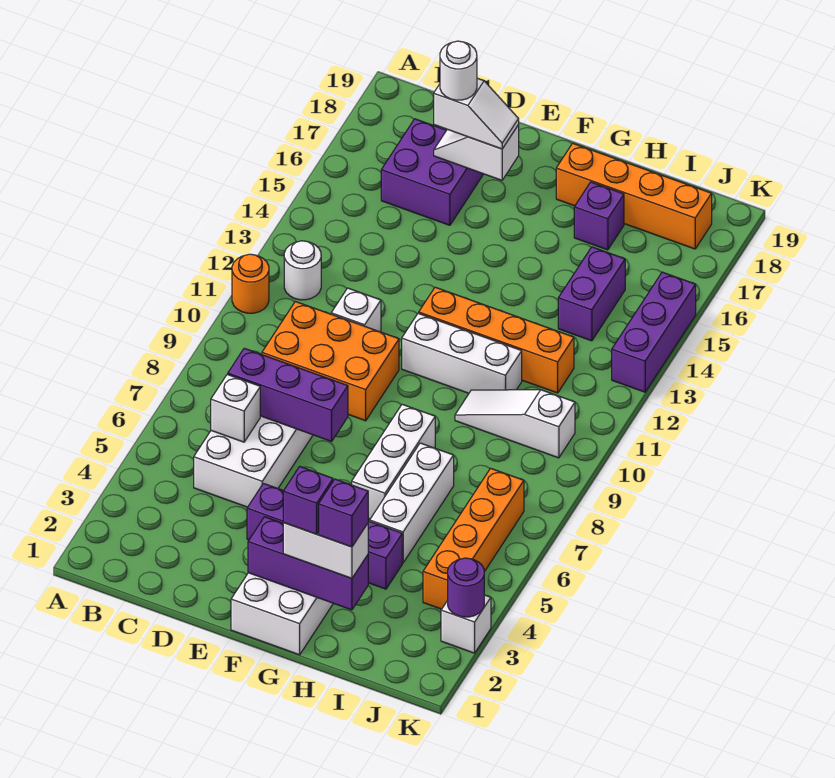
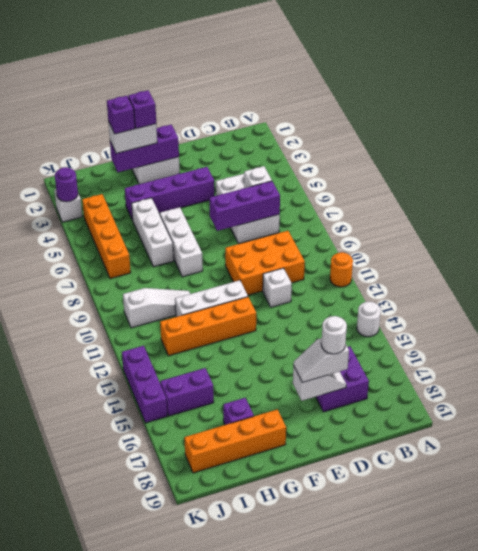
white round brick B12 level 1 -> white round brick A14 level 1
purple brick I14:I15 level 1 -> purple brick I15:J15 level 1

